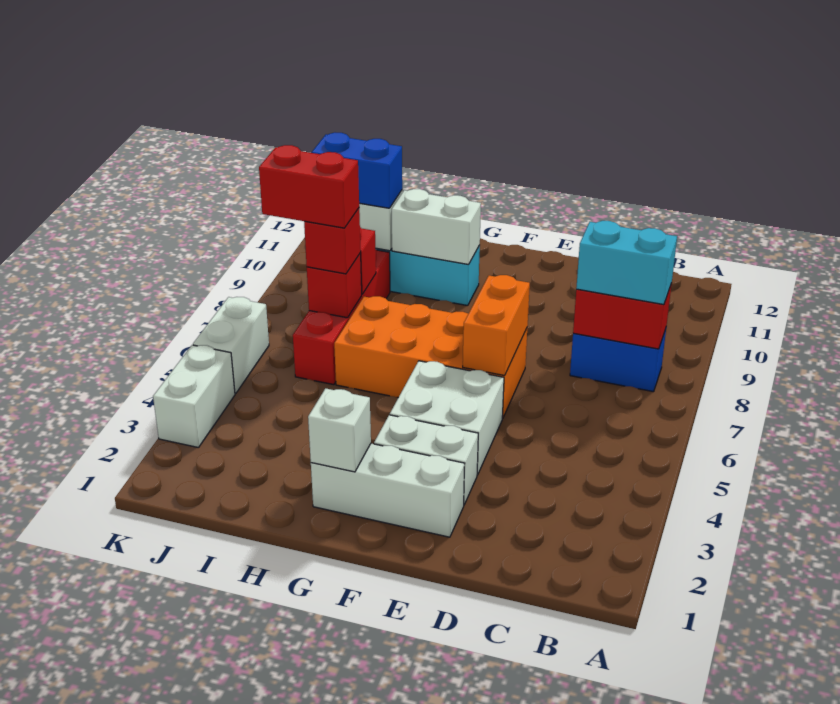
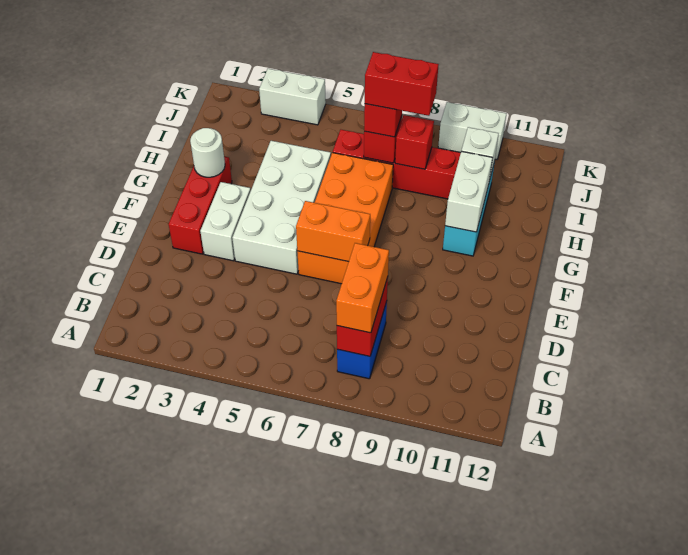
cyan brick B8:C8 level 3 -> orange brick B8:C8 level 3
white brick E2:G2 level 1 -> red brick E2:G2 level 1
white brick E4:F5 level 1 -> white brick E4:H5 level 1
white brick G2 level 2 -> white round brick G2 level 2
red brick I7:J7 level 4 -> red brick I7:I8 level 4
blue brick I10:J10 level 3 -> none
white brick K5:K6 level 1 -> white brick K9:K10 level 1

